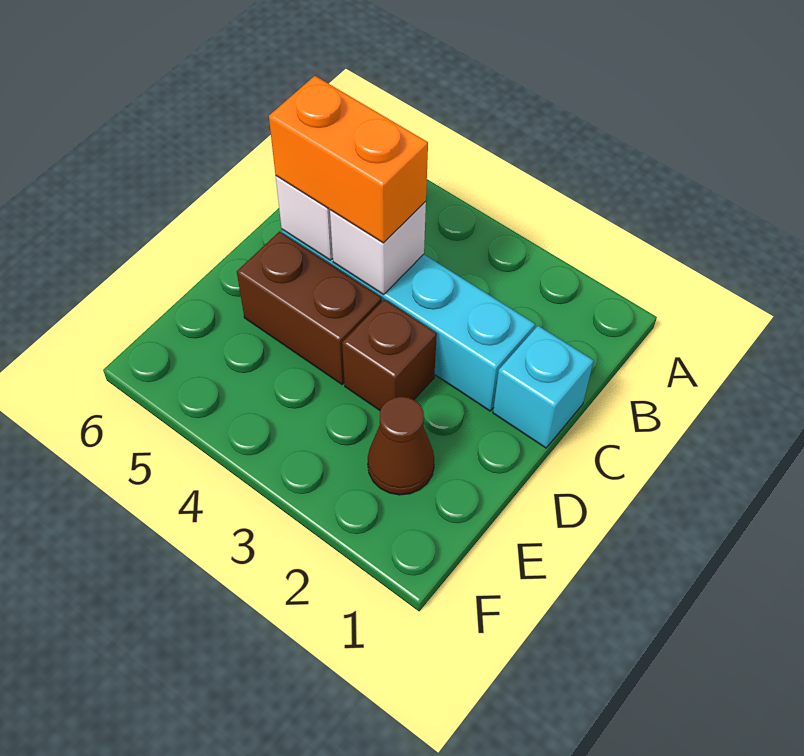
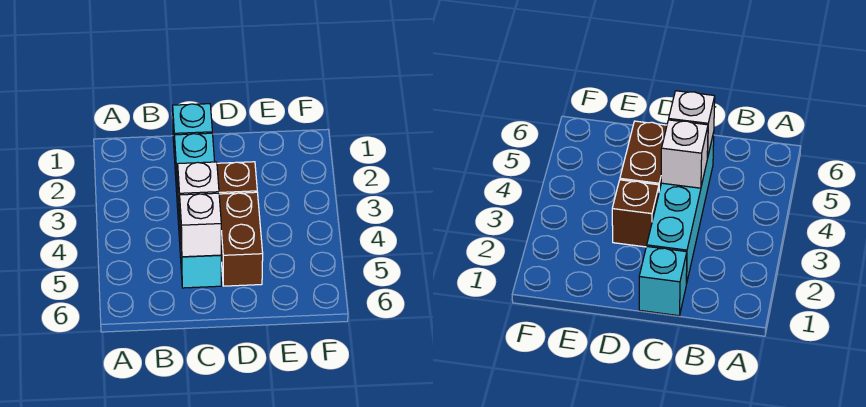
orange brick C4:C5 level 3 -> none
brown cone E2 level 1 -> none

